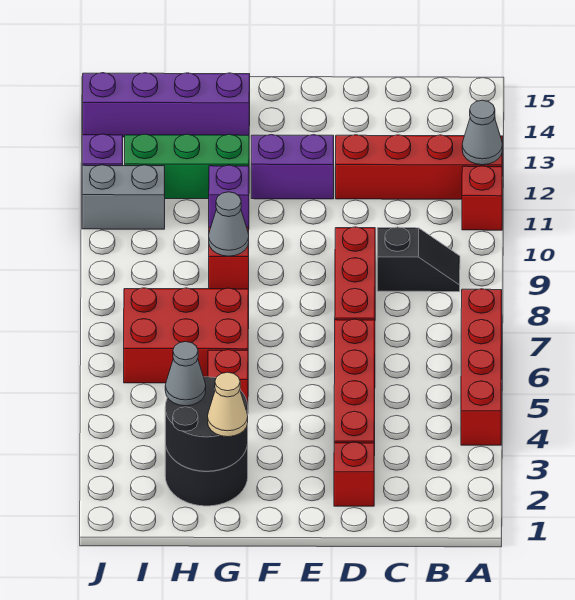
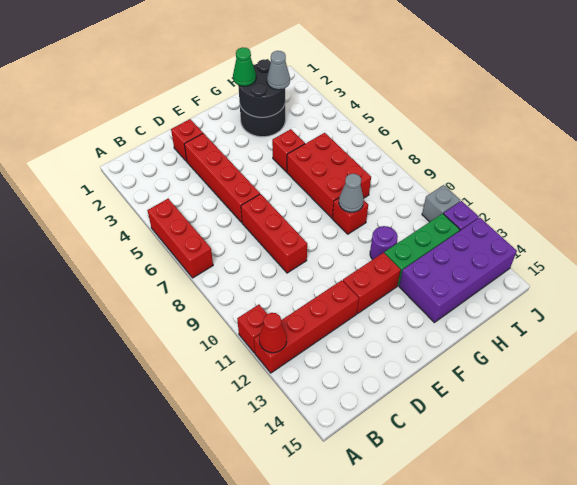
red brick A4:A7 level 1 -> red brick A5:A7 level 1
grey cone A12 level 2 -> red cone A12 level 2
black slope B9:C9 level 1 top C -> none
purple brick E12:F12 level 1 -> red brick E12:F12 level 1
tan cone G2 level 3 -> green cone G2 level 3
red brick G6:I7 level 1 -> red brick G6:H8 level 1
purple brick G11 level 1 -> purple round brick G11 level 1
purple brick G14:J14 level 1 -> purple brick G13:J14 level 1
grey brick I11:J11 level 1 -> grey brick J11 level 1

